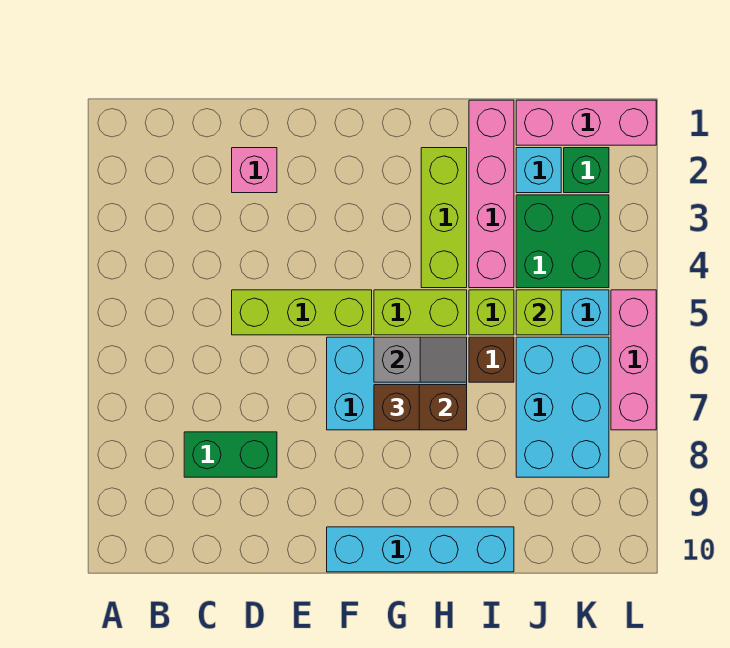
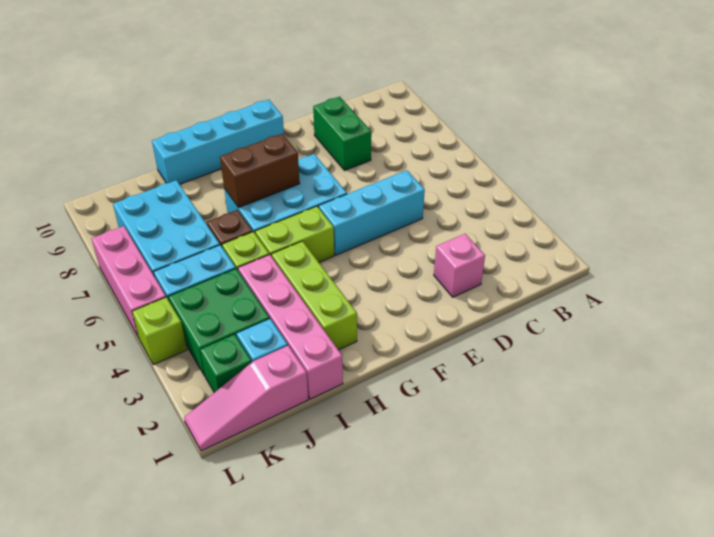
green brick C8:D8 level 1 -> green brick D8:D9 level 1
lime brick D5:F5 level 1 -> cyan brick D5:F5 level 1
grey slope G6:H6 level 2 top G -> none
brown brick G7 level 3 -> none
pink brick J1:L1 level 1 -> pink slope J1:L1 level 1 top J
lime brick J5 level 2 -> lime brick L4 level 1

